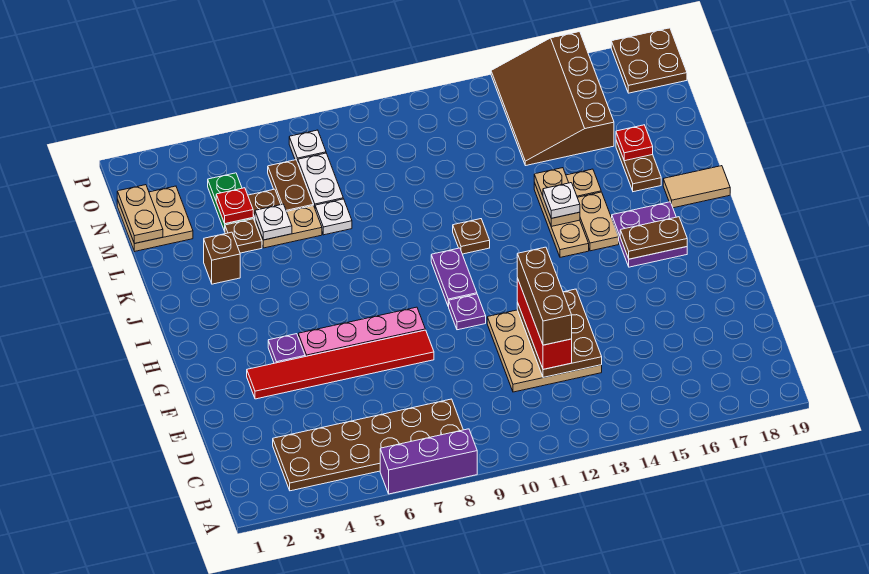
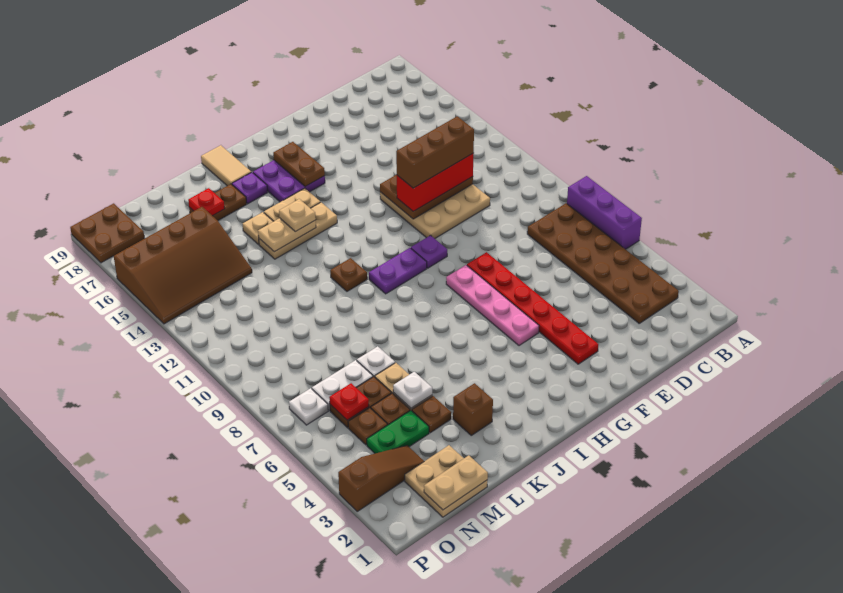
red tile F3:F8 level 1 -> red plate F3:F8 level 1
purple plate G4 level 1 -> purple plate J17 level 1
white plate J14 level 3 -> tan plate J14 level 3
red plate M4 level 2 -> red plate N6 level 2
none -> brown slope N3:P3 level 1 top P
none -> brown plate N5 level 1

